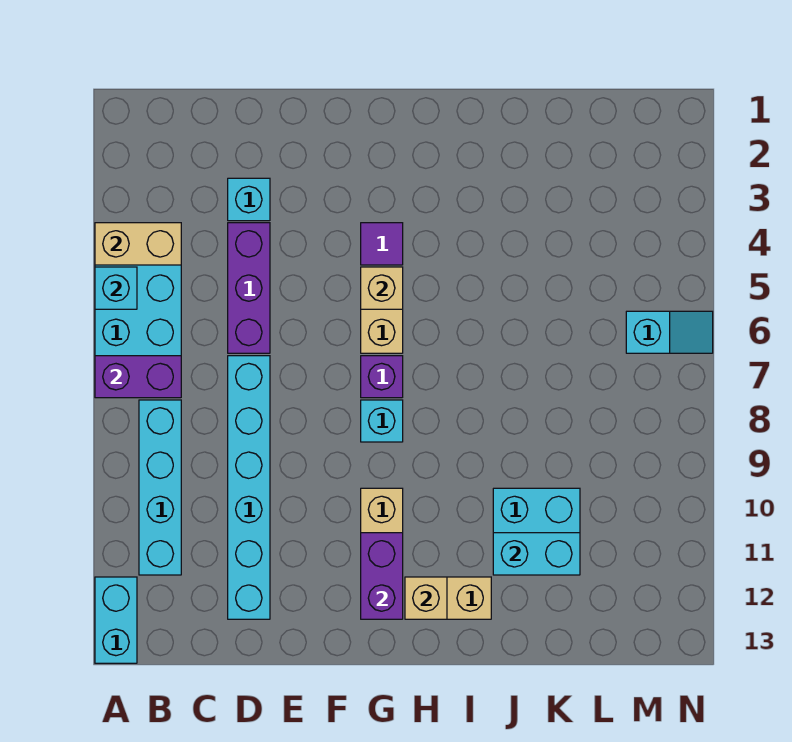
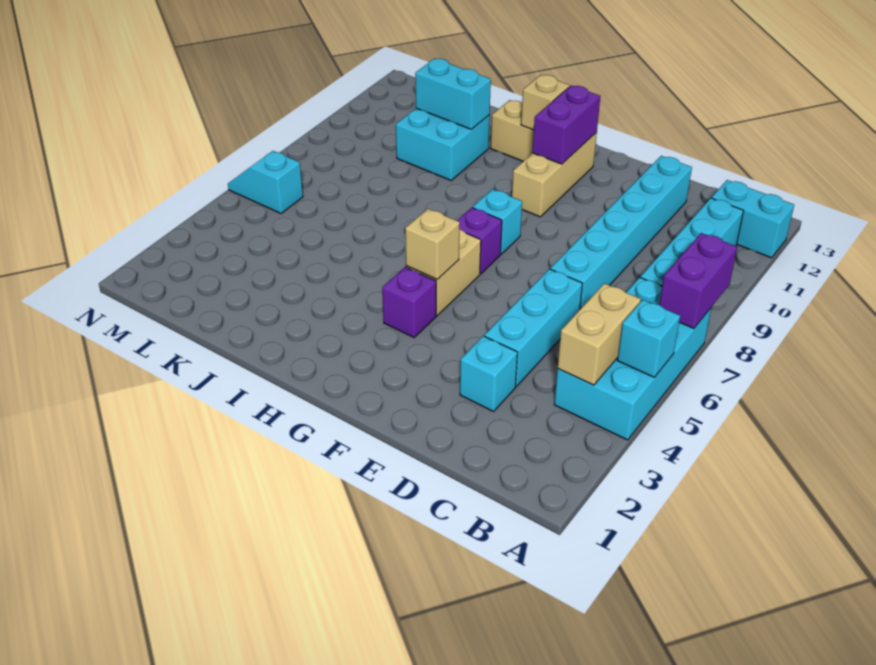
tan brick A4:B4 level 2 -> tan brick B4:B5 level 2
purple brick A7:B7 level 2 -> purple brick A7:A8 level 2
cyan brick A12:A13 level 1 -> cyan brick A12:B12 level 1
purple brick D4:D6 level 1 -> cyan brick D4:D6 level 1
purple tile G4 level 1 -> purple brick G4 level 1

